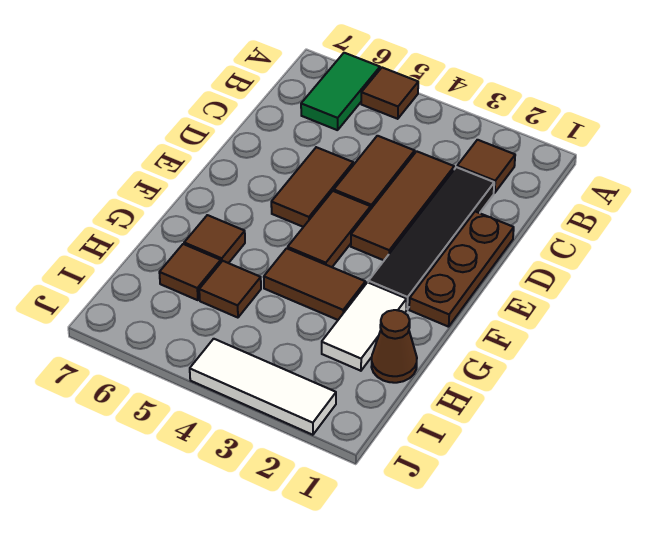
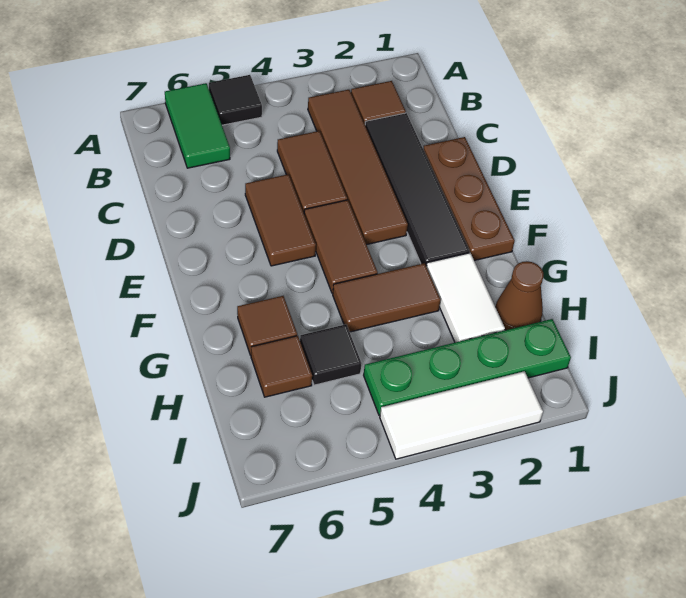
brown tile A5 level 1 -> black tile A5 level 1
brown tile C3:E3 level 1 -> brown tile B3:E3 level 1
brown tile H5 level 1 -> black tile H5 level 1
none -> green plate I1:I4 level 1

